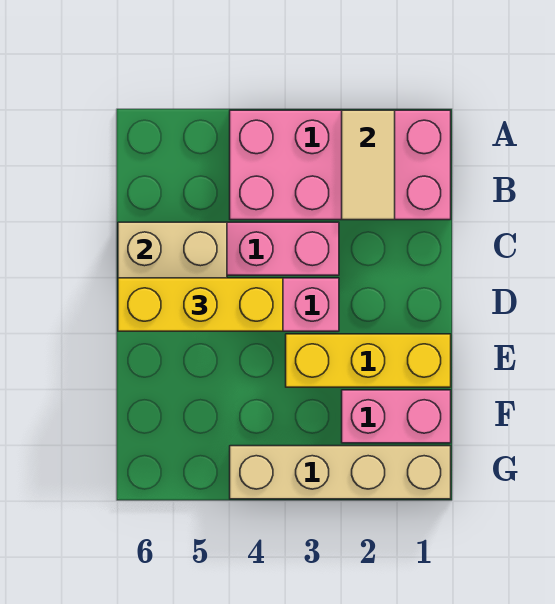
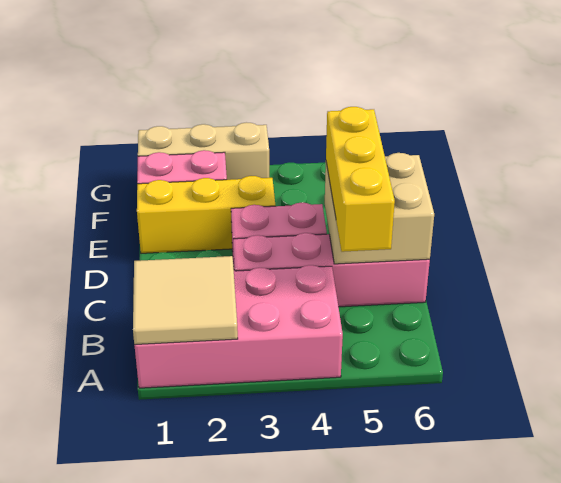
tan tile A2:B2 level 2 -> tan tile A1:B2 level 2
yellow brick D4:D6 level 3 -> yellow brick B5:D5 level 3
tan brick G1:G4 level 1 -> tan brick G1:G3 level 1

